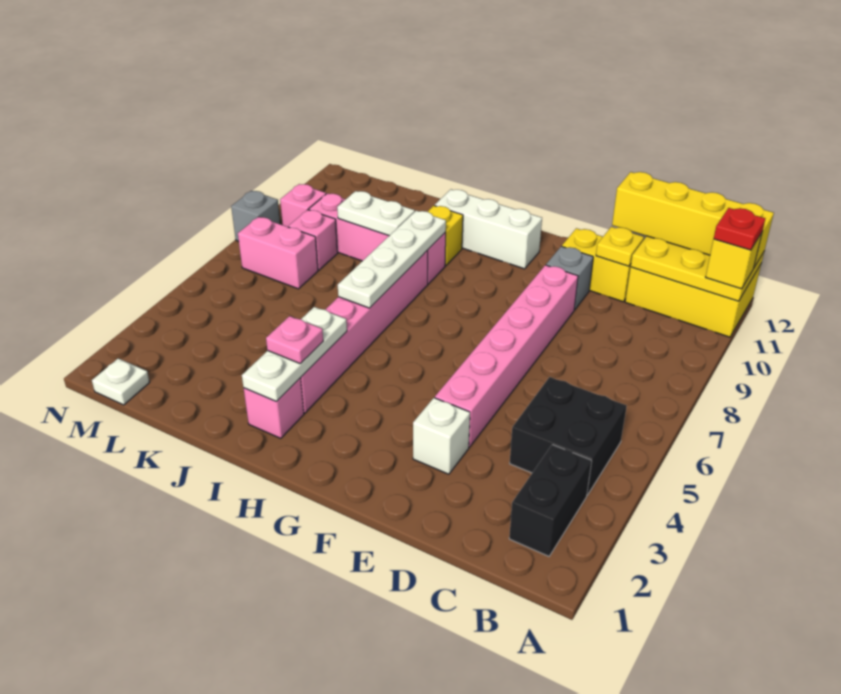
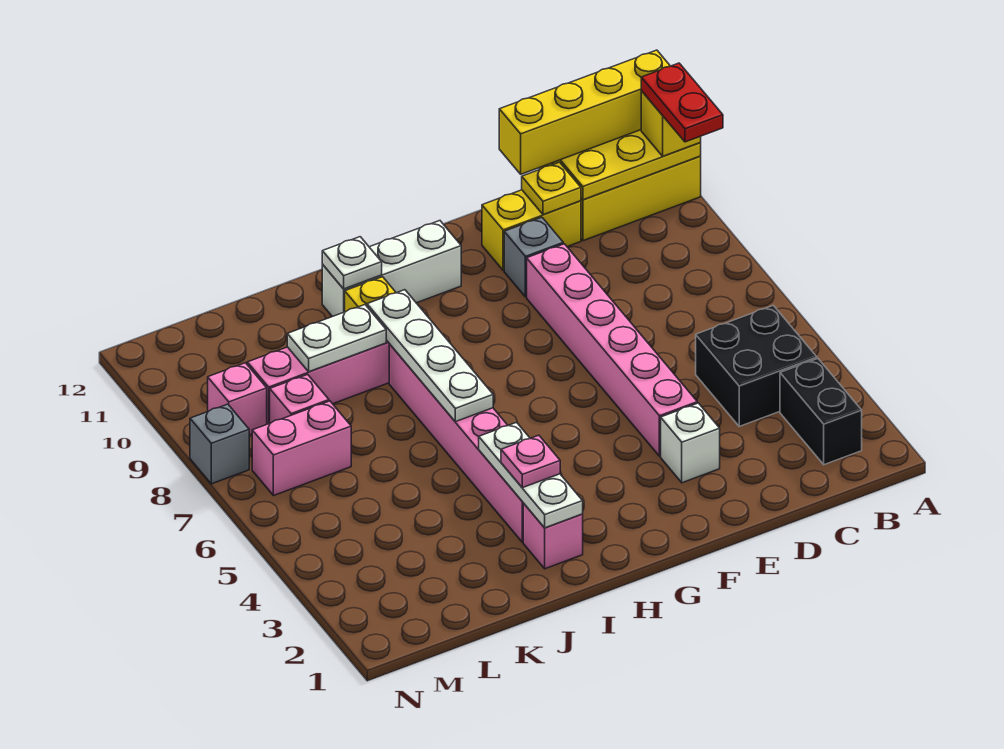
red plate A11 level 4 -> red plate A10:A11 level 4
white plate M1 level 1 -> white plate I11 level 2

